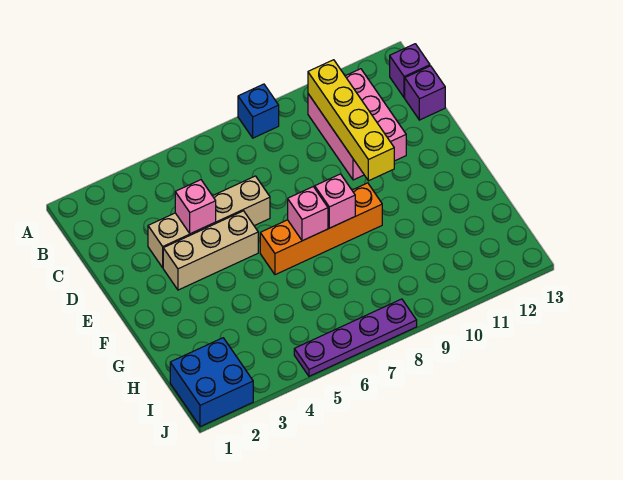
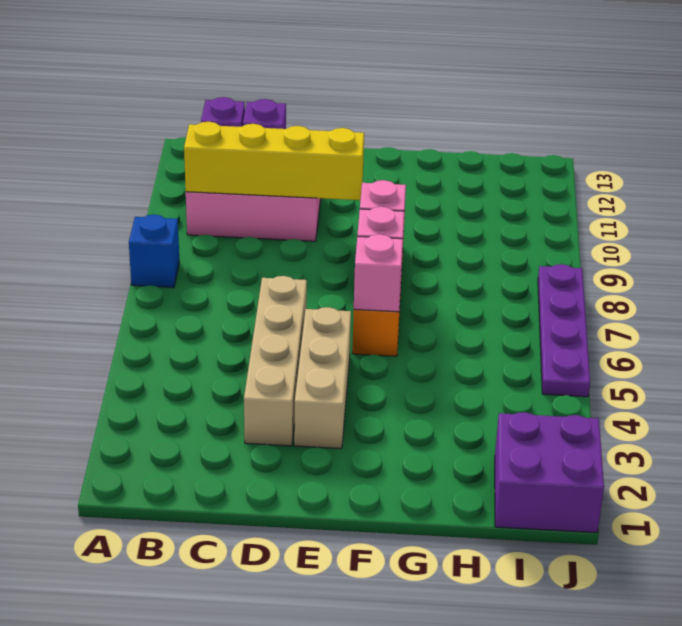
pink brick D4 level 2 -> pink brick F6 level 2
blue brick I1:J2 level 1 -> purple brick I1:J2 level 1

